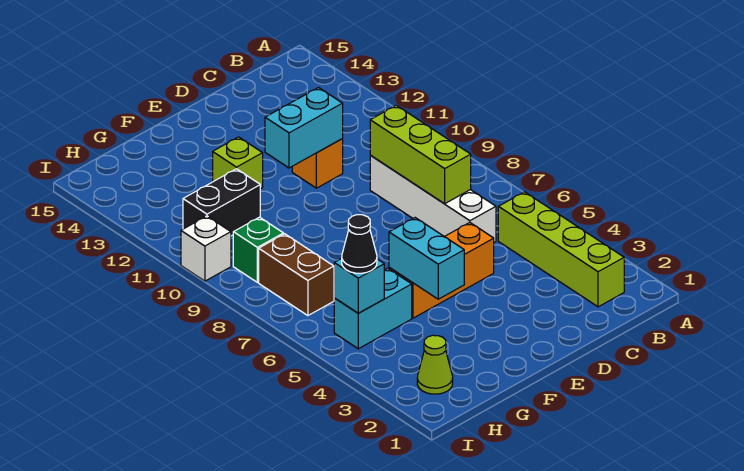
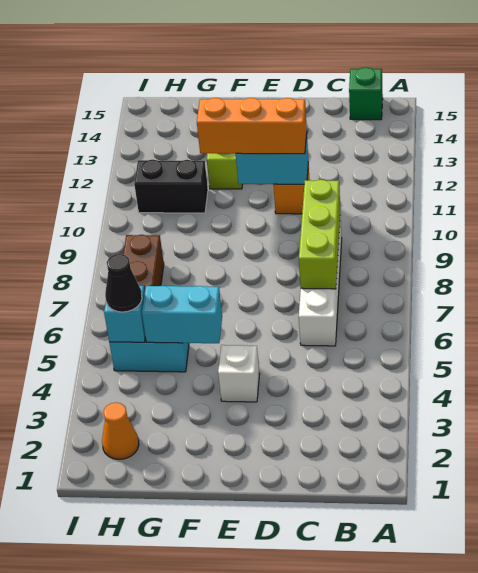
lime brick B2:B5 level 1 -> none
orange brick D5:F5 level 1 -> orange brick D11:F11 level 3
cyan brick F4:F5 level 2 -> cyan brick F5:G5 level 2
lime cone H2 level 1 -> orange cone H2 level 1
green brick H9 level 1 -> green brick B15 level 1
white brick I10 level 1 -> white brick E4 level 1

